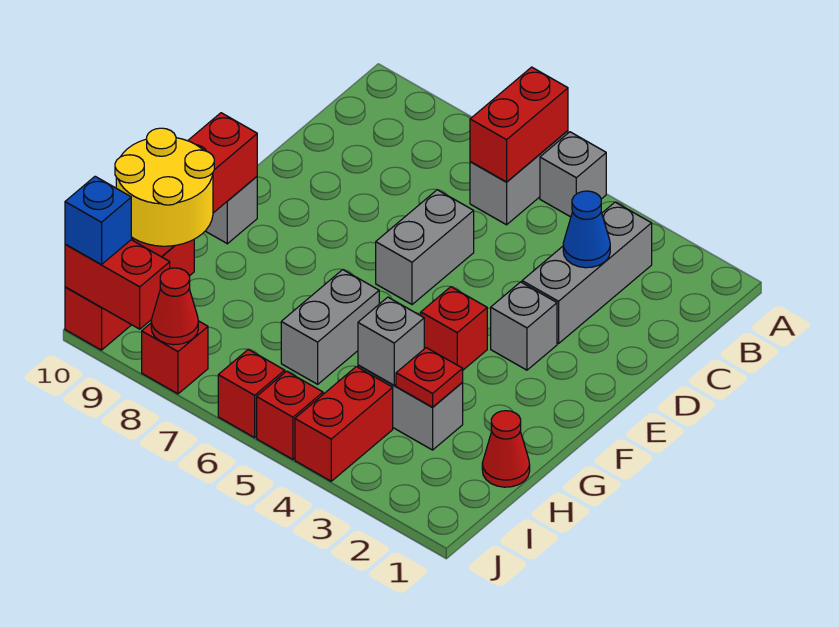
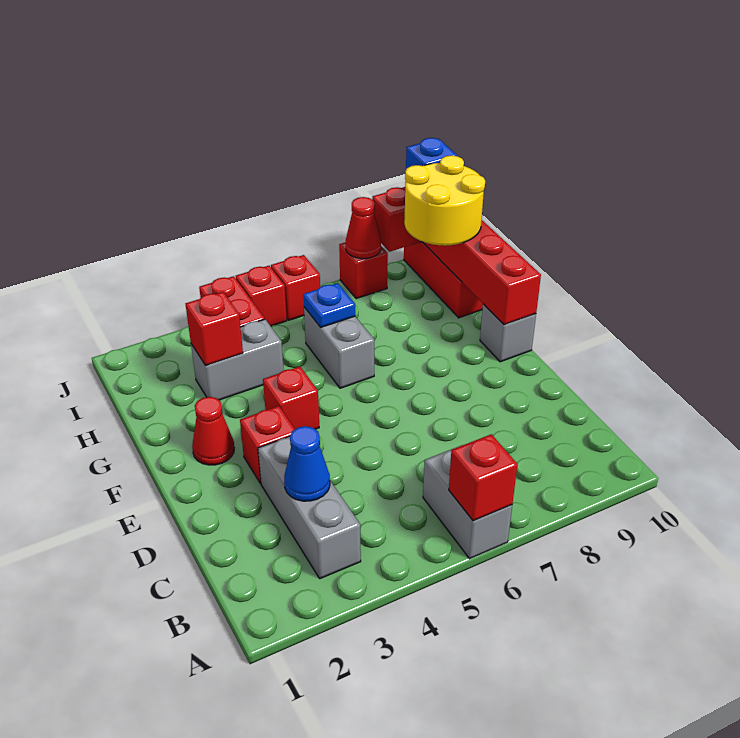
grey brick A5 level 1 -> none
red brick A6:B6 level 2 -> red brick A6 level 2
grey brick D6:E6 level 1 -> none
grey brick E3 level 1 -> red brick E3 level 1
red cone H1 level 1 -> red cone F2 level 1
red plate H3 level 2 -> red brick H3 level 2
grey brick H4 level 2 -> none
none -> blue plate H6 level 2

